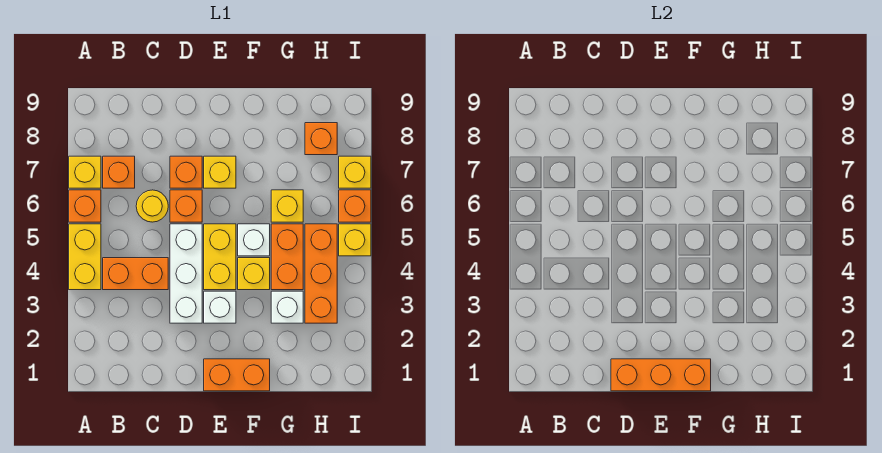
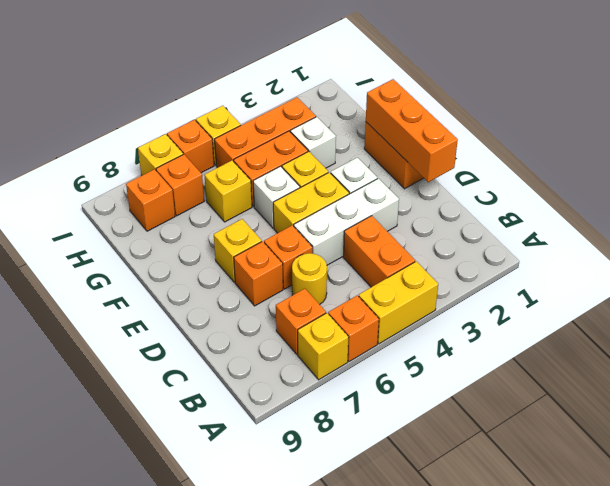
none -> orange brick H7 level 1

